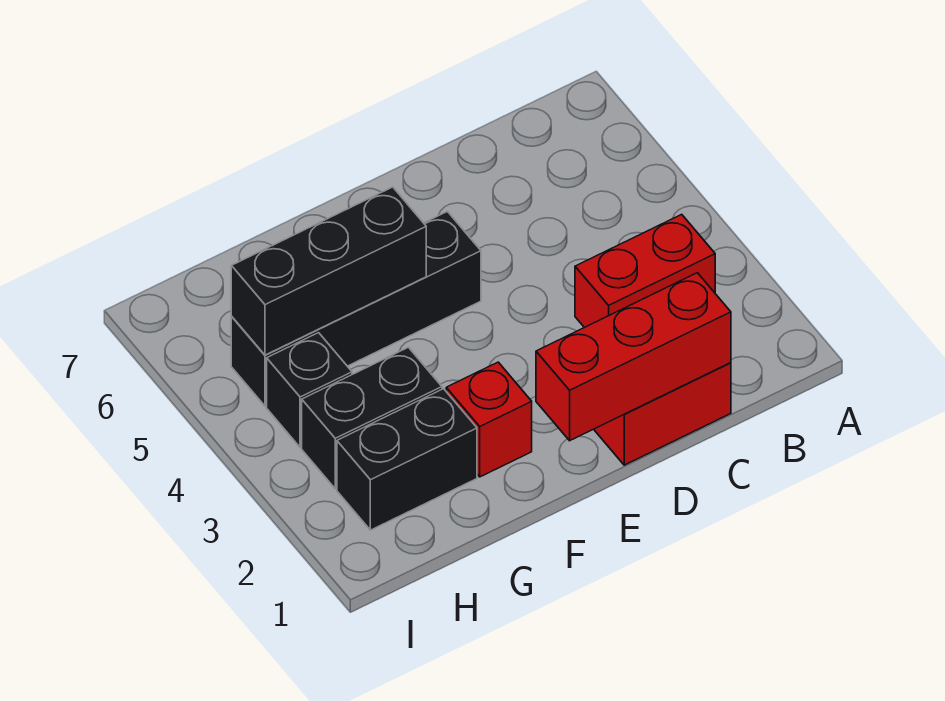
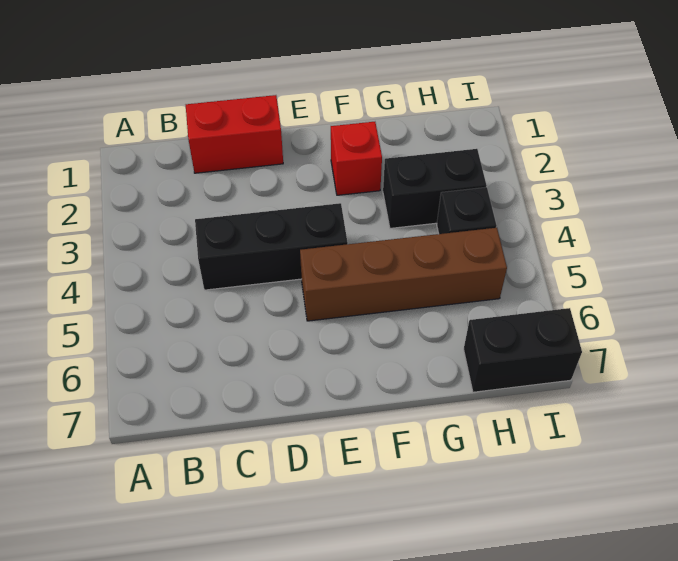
red brick B3:C3 level 1 -> none
red brick C1:E1 level 2 -> none
black brick E5:H5 level 1 -> brown brick E5:H5 level 1
black brick F5:H5 level 2 -> black brick C4:E4 level 1
black brick G2:H2 level 1 -> black brick H7:I7 level 1

